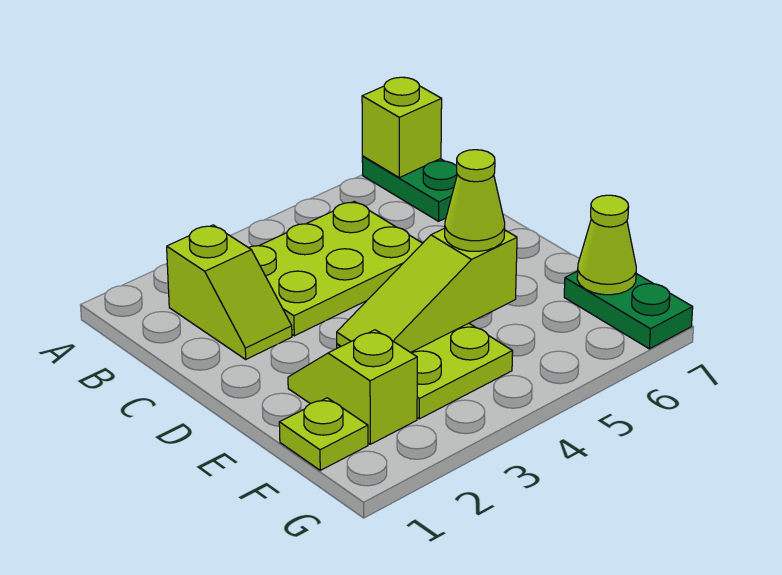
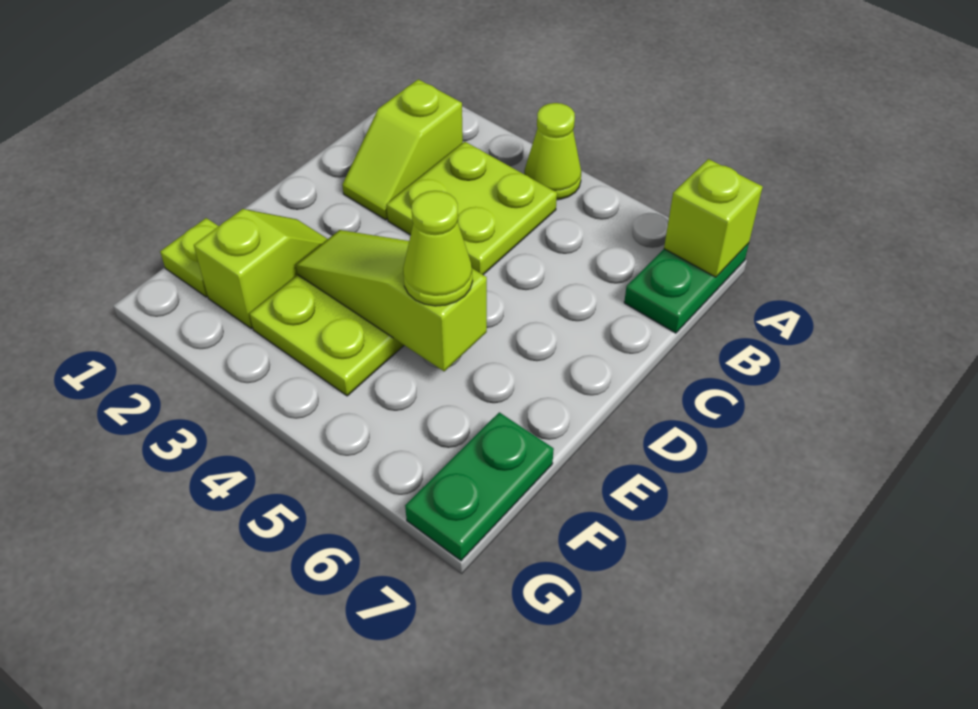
lime plate B3:C5 level 1 -> lime plate B3:C4 level 1
lime cone F7 level 2 -> lime cone A4 level 1

